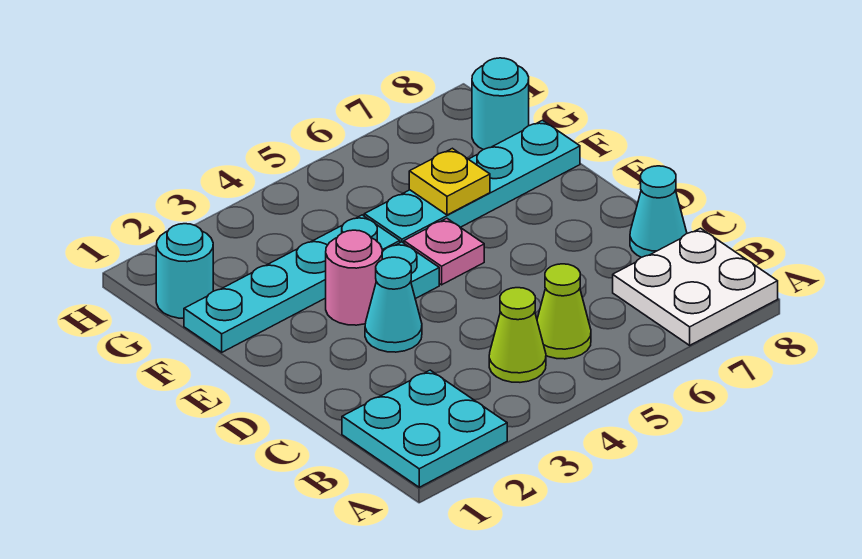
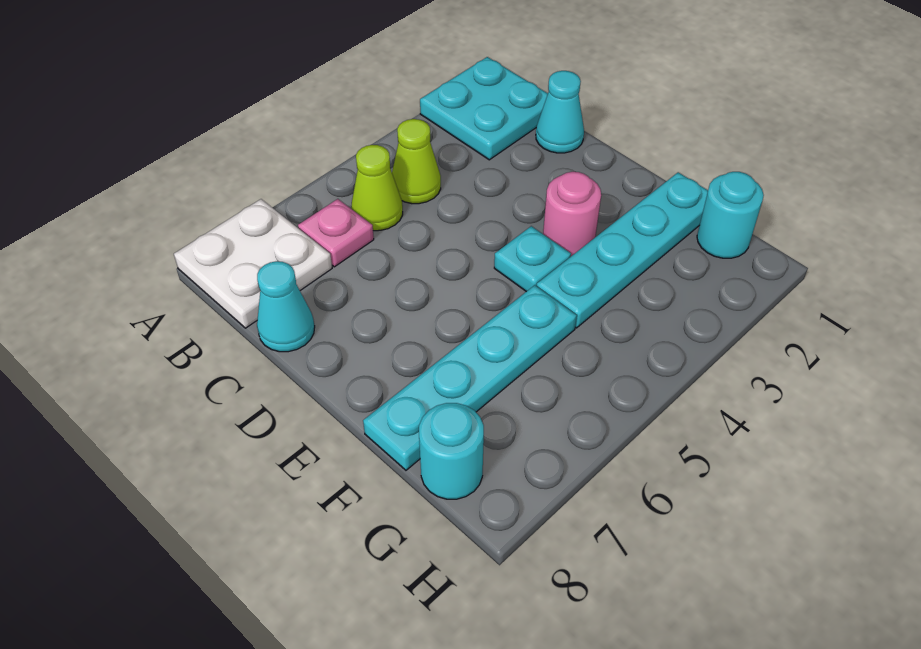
cyan cone D3 level 1 -> cyan cone C1 level 1
pink plate E5 level 1 -> pink plate B6 level 1
yellow plate F6 level 2 -> none

